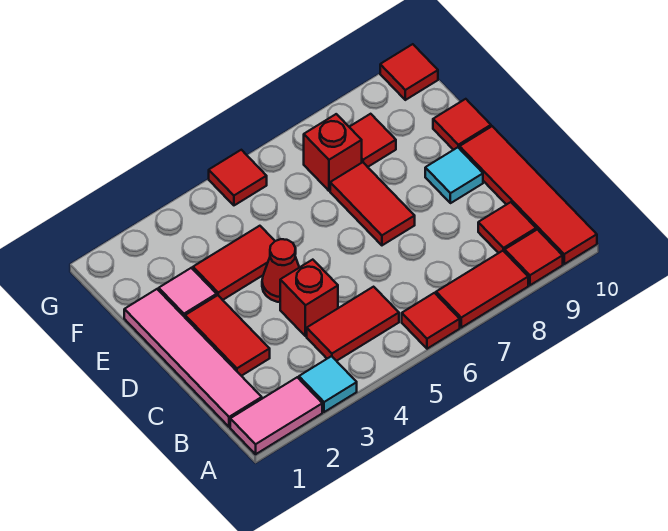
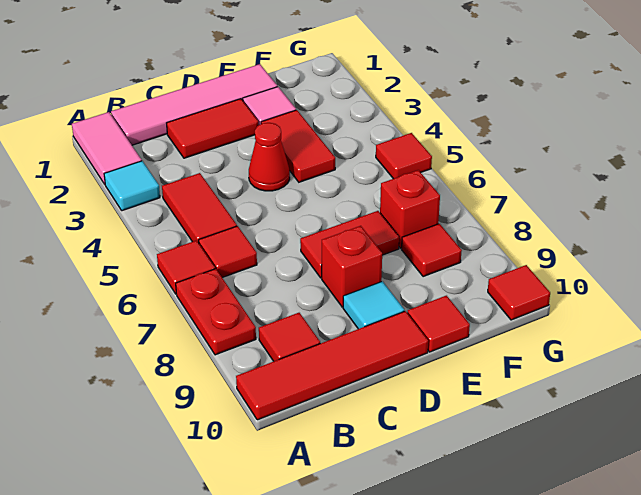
red tile A7:A8 level 1 -> red plate A7:A8 level 1
red tile A9 level 1 -> red tile B6 level 1
red brick C4 level 1 -> red brick D8 level 1

